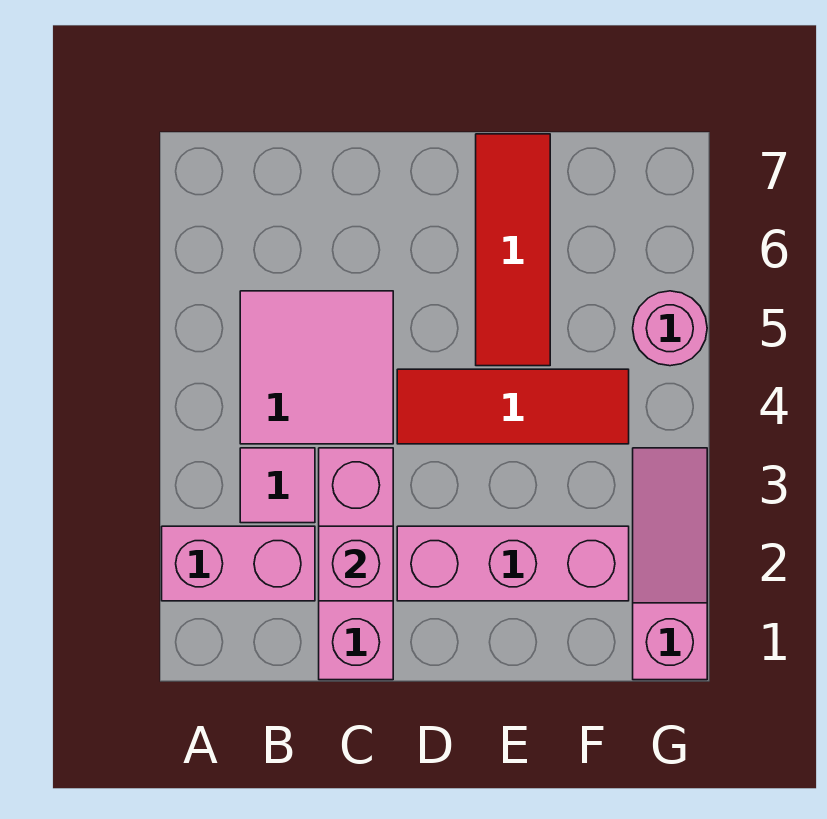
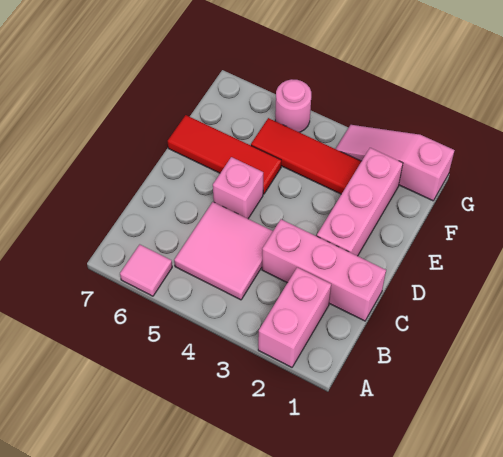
pink tile B3 level 1 -> pink tile A6 level 1
pink brick C2 level 2 -> pink brick D5 level 1
red tile D4:F4 level 1 -> red tile F3:F5 level 1

